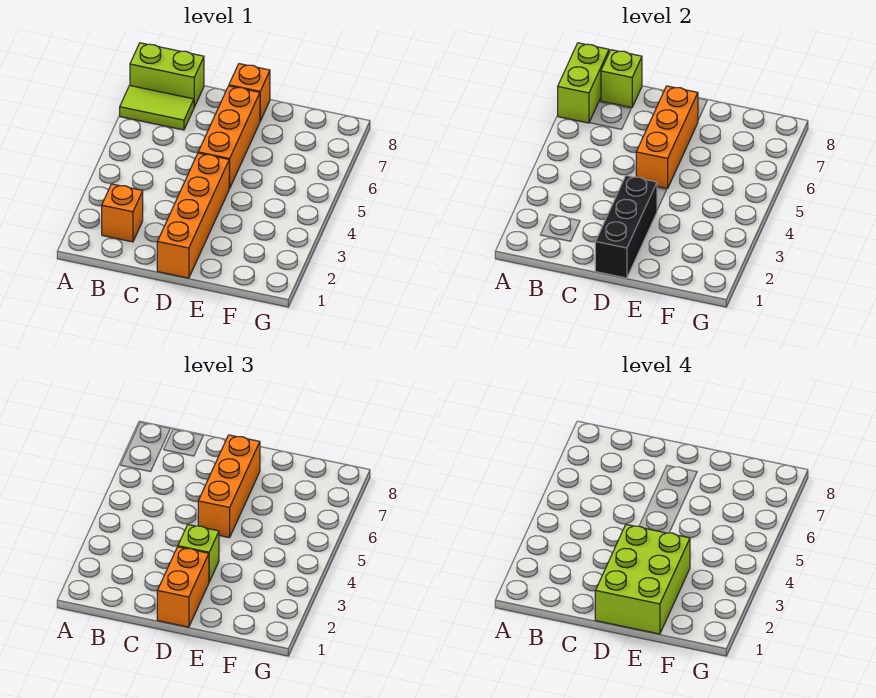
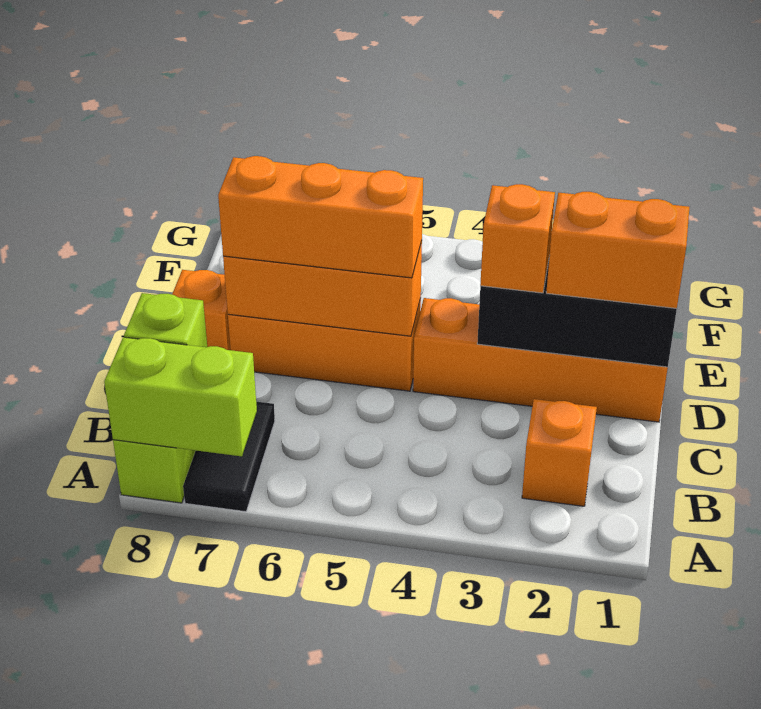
lime tile A7:B7 level 1 -> black tile A7:B7 level 1
lime brick D1:E3 level 4 -> none
lime brick D3 level 3 -> orange brick D3 level 3

